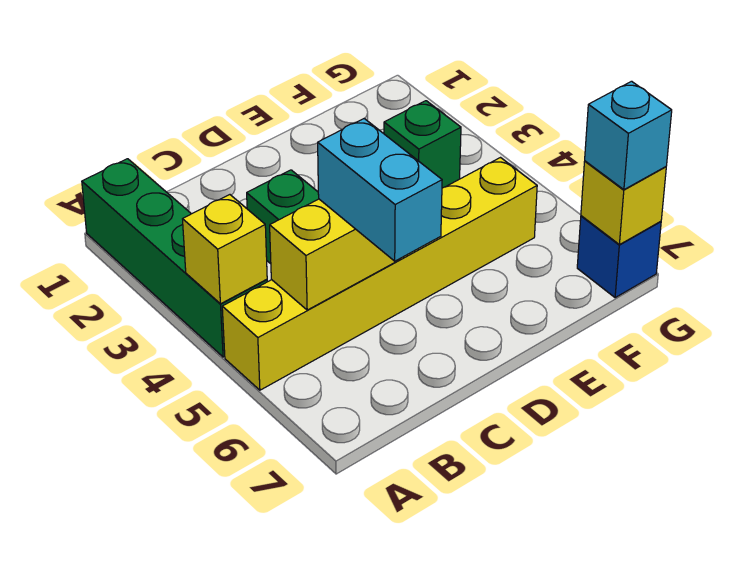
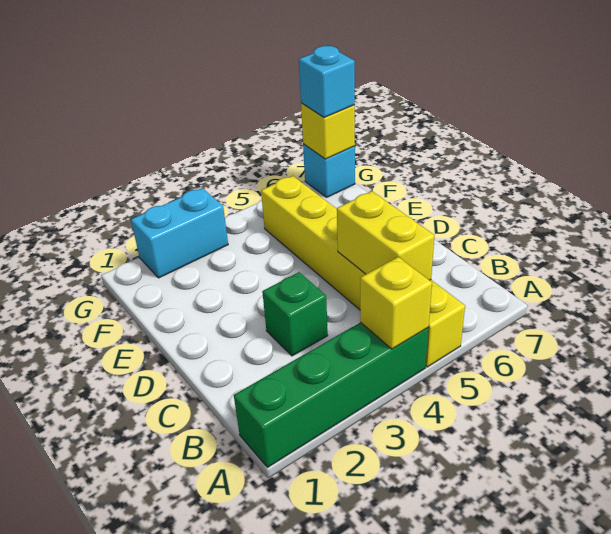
cyan brick C5:C6 level 3 -> cyan brick G2:G3 level 1
green brick F3 level 1 -> none
blue brick G7 level 1 -> cyan brick G7 level 1

